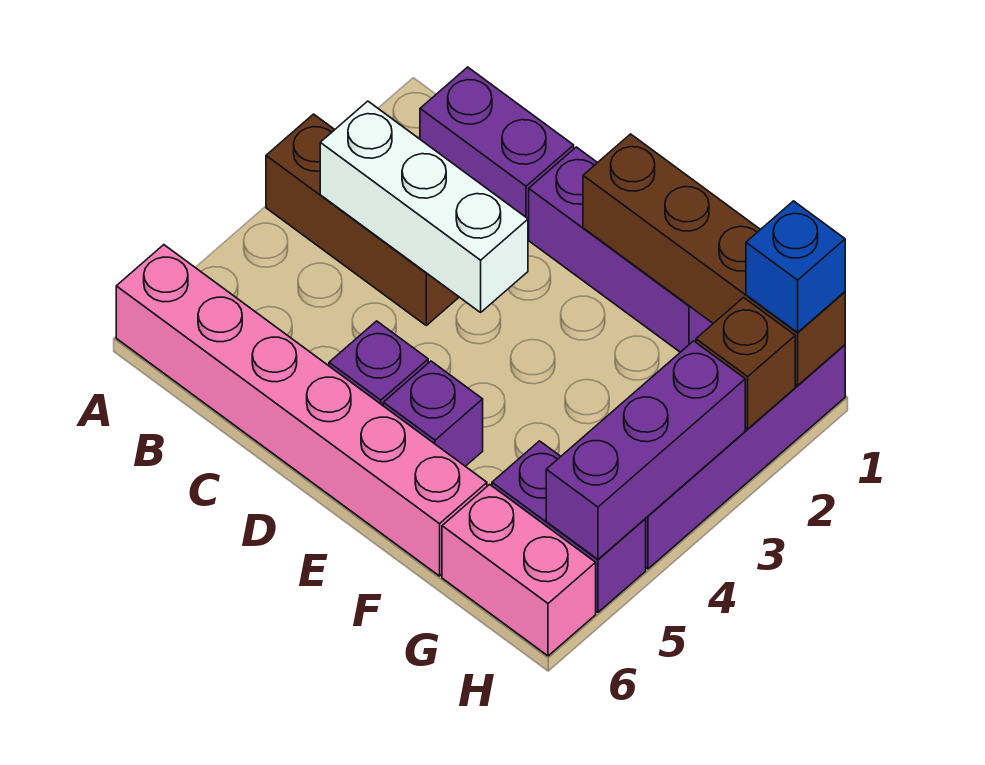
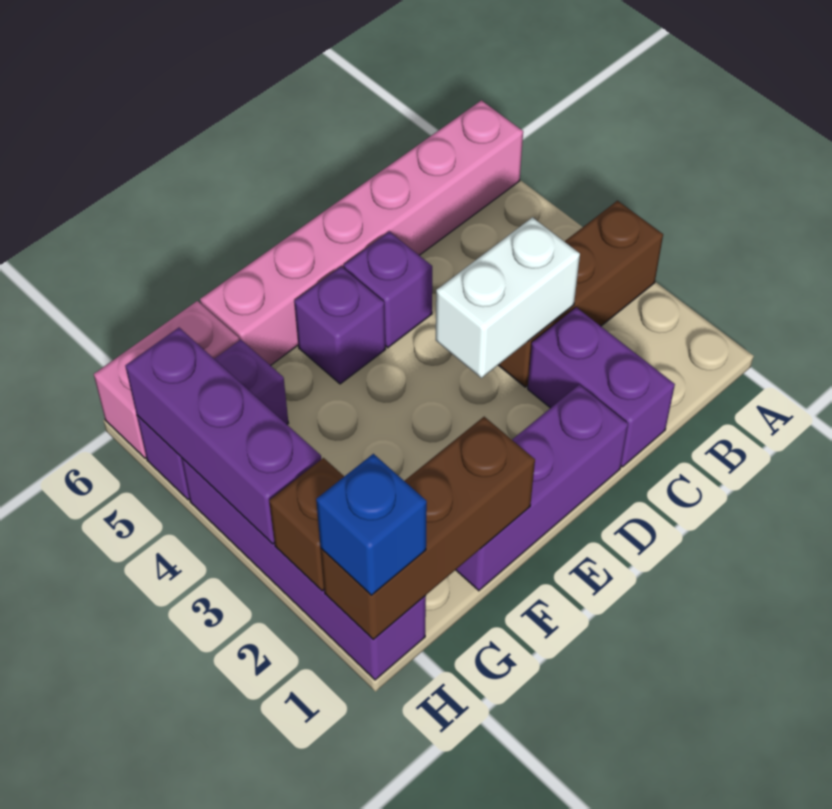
purple brick B1:C1 level 1 -> purple brick C1:C2 level 1
white brick B3:D3 level 2 -> white brick C3:D3 level 2
brown brick E1:H1 level 2 -> brown brick F1:H1 level 2

